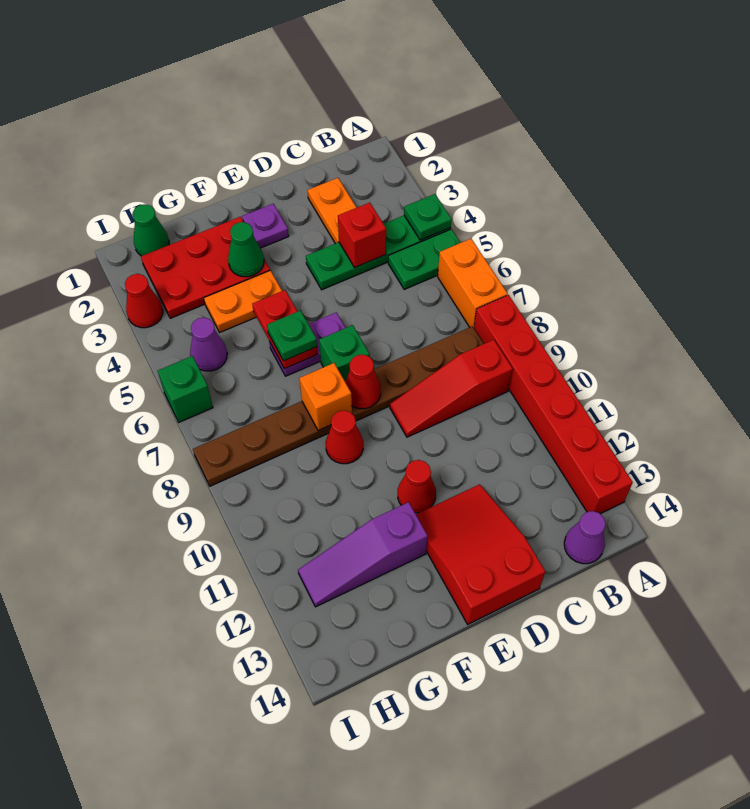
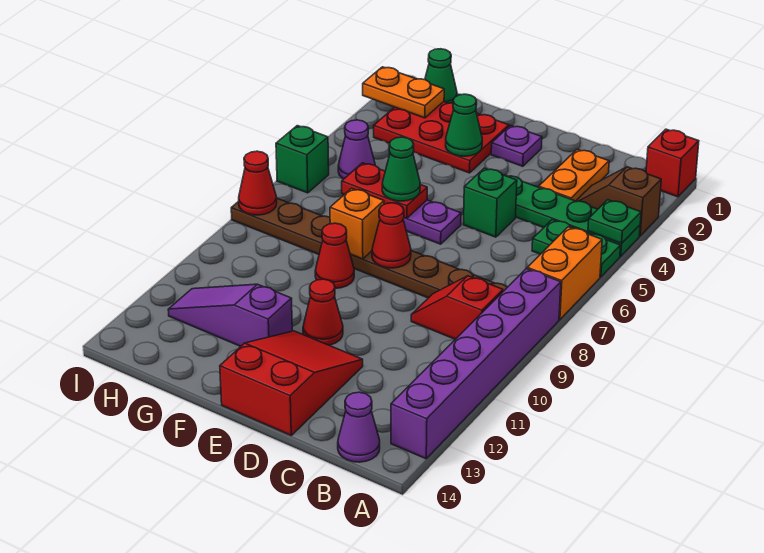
none -> brown slope A3:B3 level 1 top A
red brick A8:A13 level 1 -> purple brick A8:A13 level 1
red slope B9:D9 level 1 top B -> red slope B9:C9 level 1 top B
red brick C4 level 2 -> red brick A1 level 1
green brick E7 level 1 -> green brick D5 level 1
orange plate F4:G4 level 1 -> orange plate H2:I2 level 2
red plate F5:F6 level 2 -> red plate F6:G6 level 2
green plate F6 level 3 -> green cone F6 level 3
red cone I3 level 1 -> red cone I8 level 2

